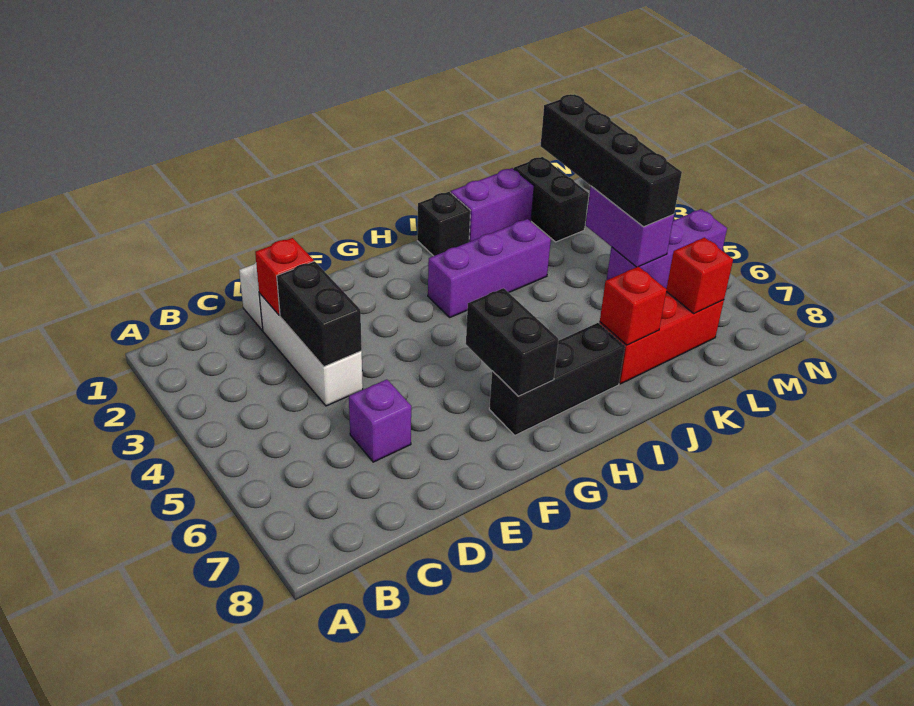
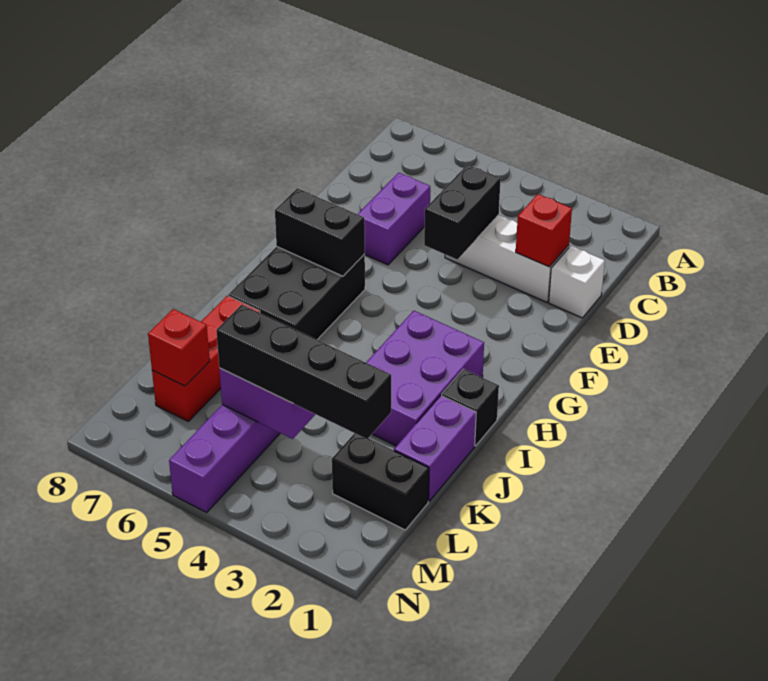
black brick D3:D4 level 2 -> black brick D4:E4 level 2
purple brick D6 level 1 -> purple brick D6:E6 level 1
black brick G7:I7 level 1 -> black brick G6:I7 level 1
purple brick H3:J3 level 1 -> purple brick H2:J3 level 1
red brick J7 level 2 -> none

